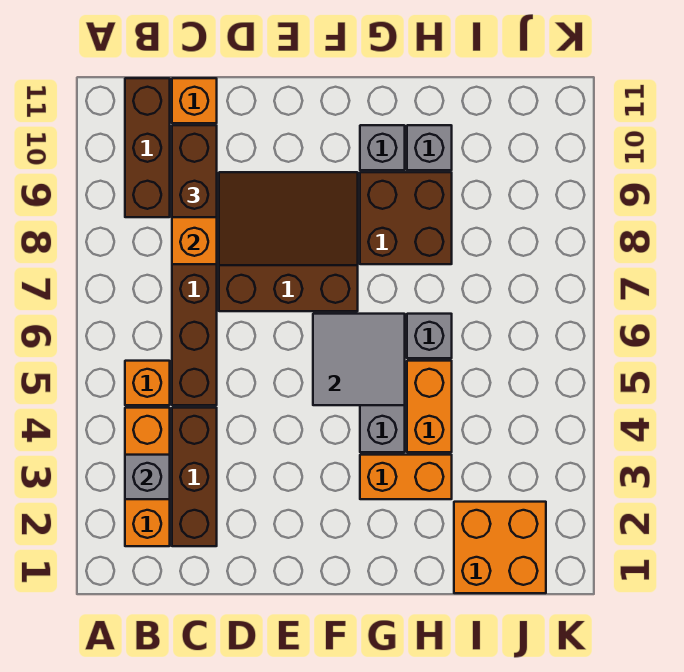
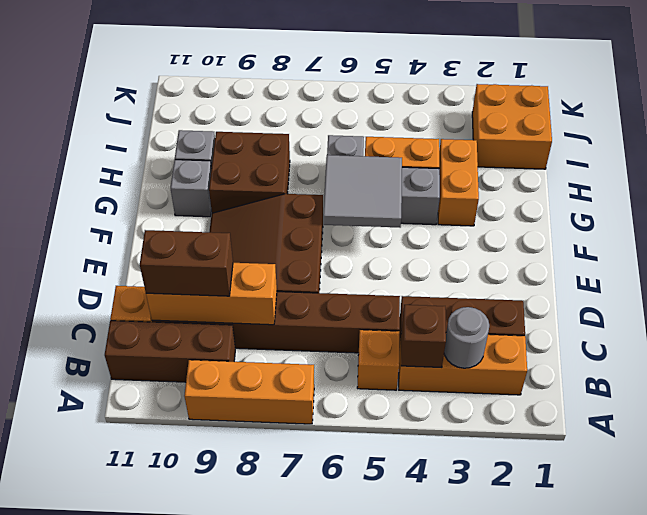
none -> orange brick A7:A9 level 1
grey brick B3 level 2 -> grey round brick B3 level 2
none -> brown brick B4 level 2

